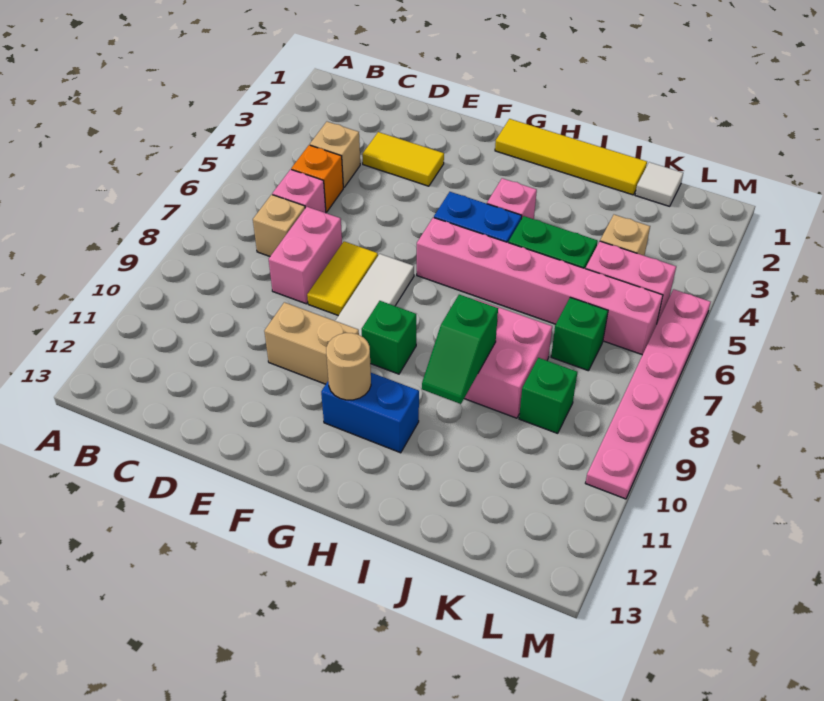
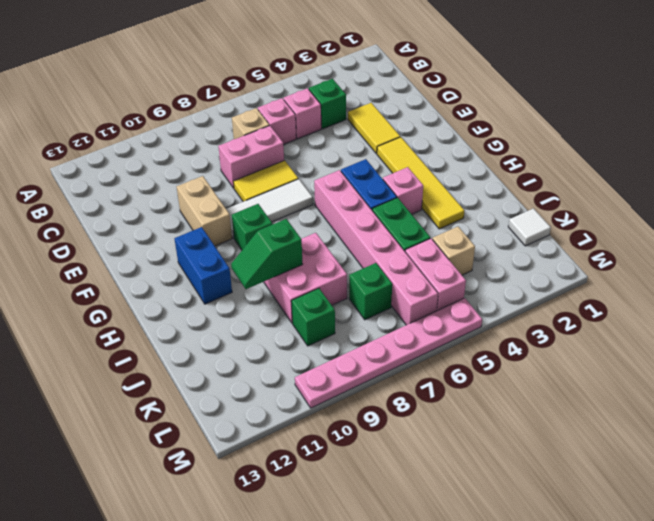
tan brick C4 level 1 -> green brick C4 level 1
orange brick C5 level 1 -> pink brick C5 level 1
yellow tile G1:J1 level 1 -> yellow tile F3:I3 level 1
tan round brick G11 level 2 -> none

